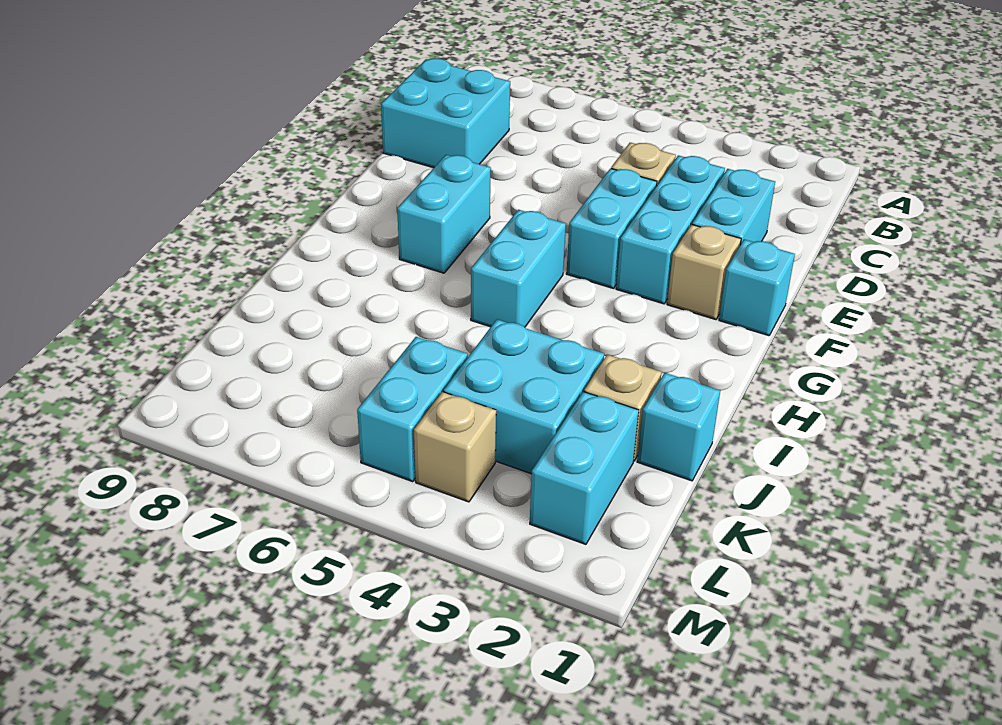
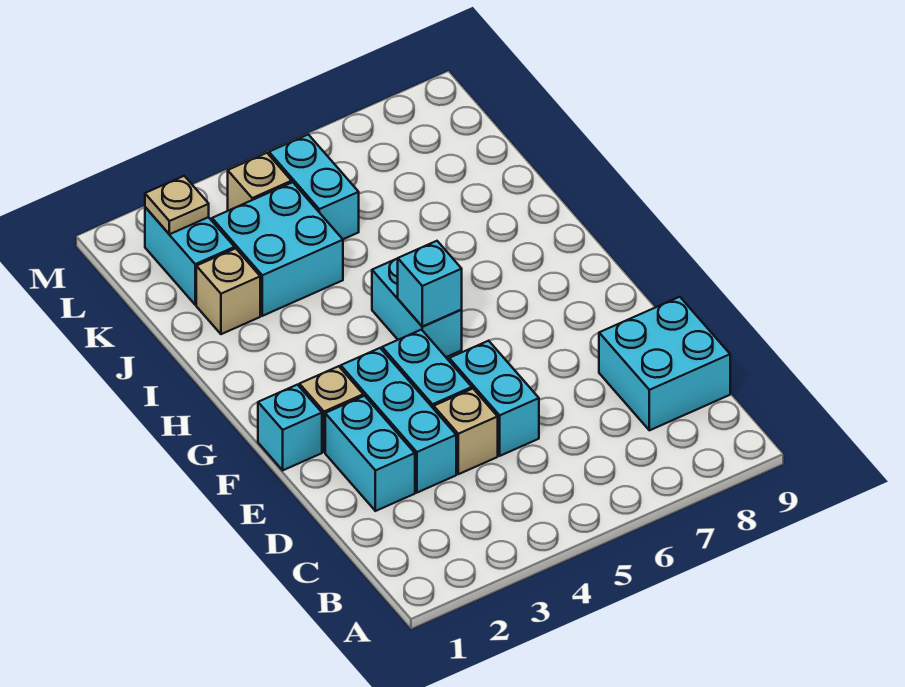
cyan brick F7:G7 level 1 -> cyan brick D5:E5 level 1
cyan brick J1 level 1 -> cyan brick G5 level 2
none -> tan plate L2 level 2

